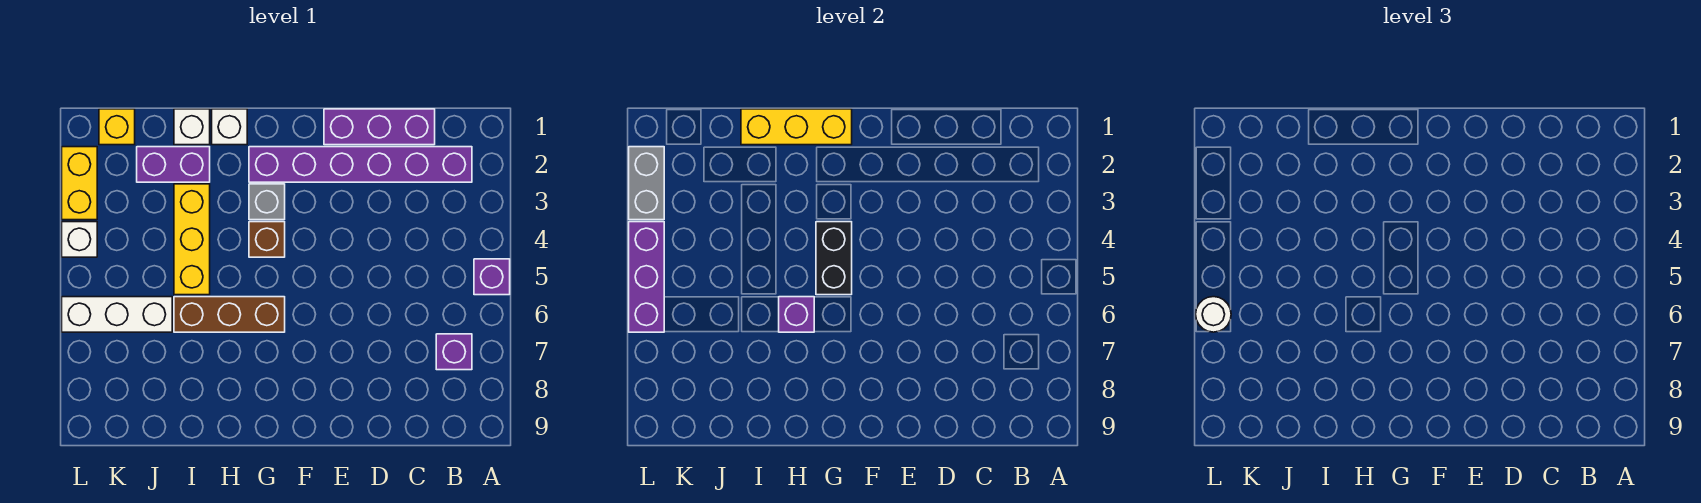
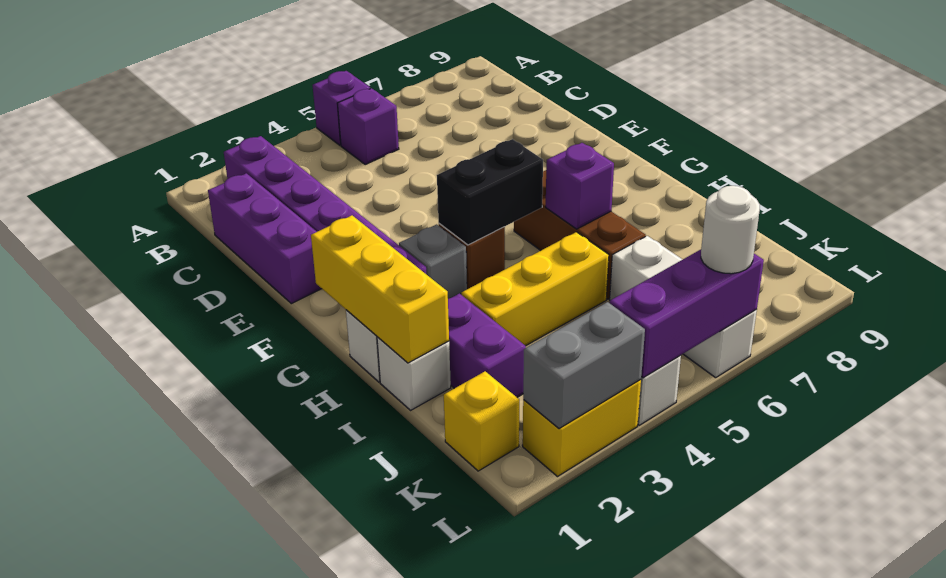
purple brick B7 level 1 -> purple brick B5 level 1

